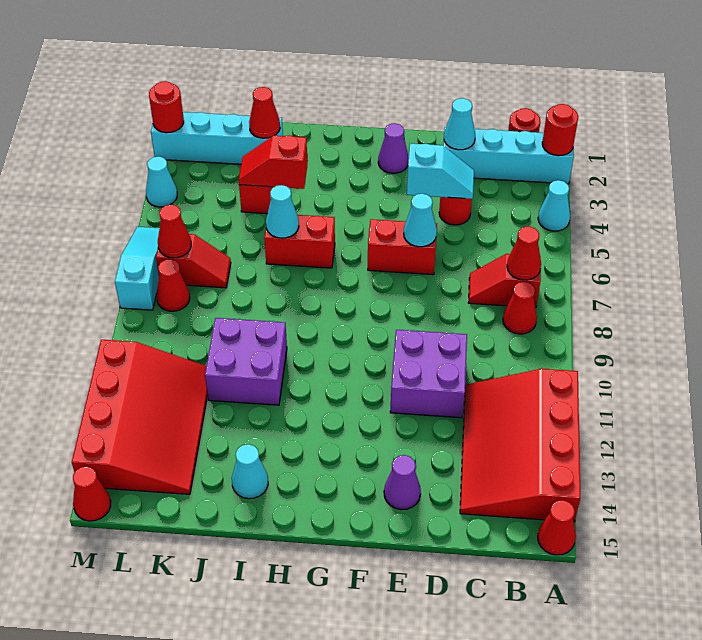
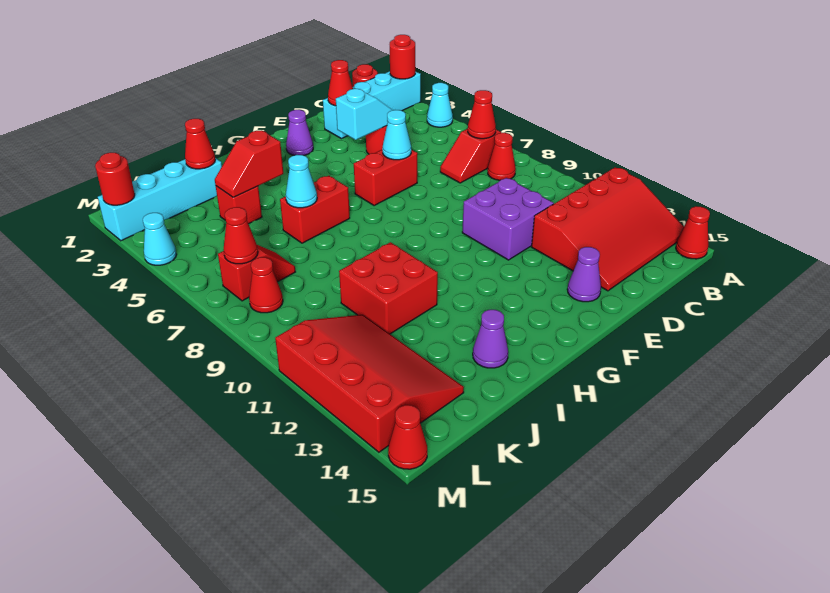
red slope A11:C14 level 1 top A -> red slope A12:D14 level 1 top 12
cyan cone D2 level 2 -> red cone D2 level 2
purple brick I10:J11 level 1 -> red brick I10:J11 level 1
cyan cone I14 level 1 -> purple cone I14 level 1
cyan slope M6:M8 level 1 top 8 -> none

